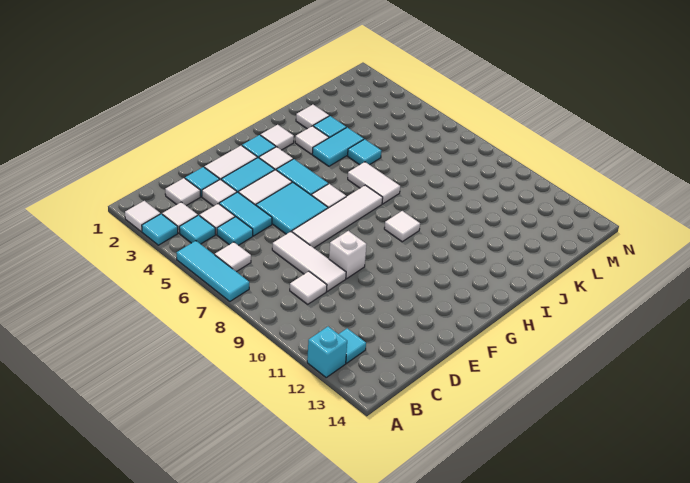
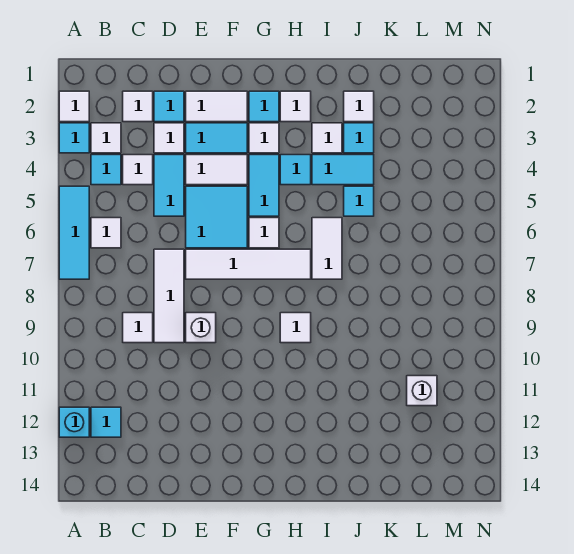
cyan tile C5 level 1 -> cyan tile H4 level 1
none -> white brick L11 level 1

